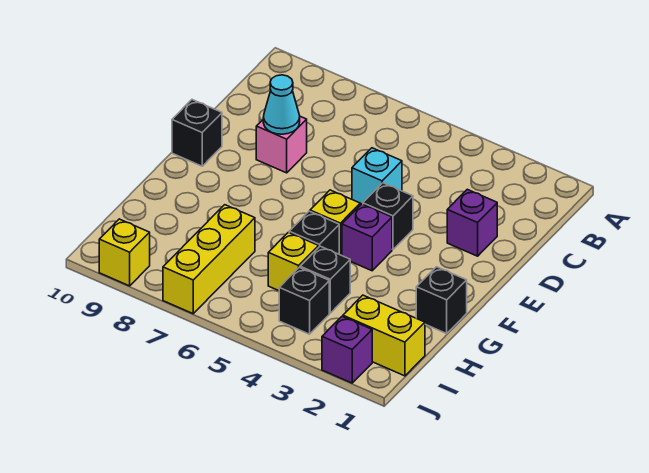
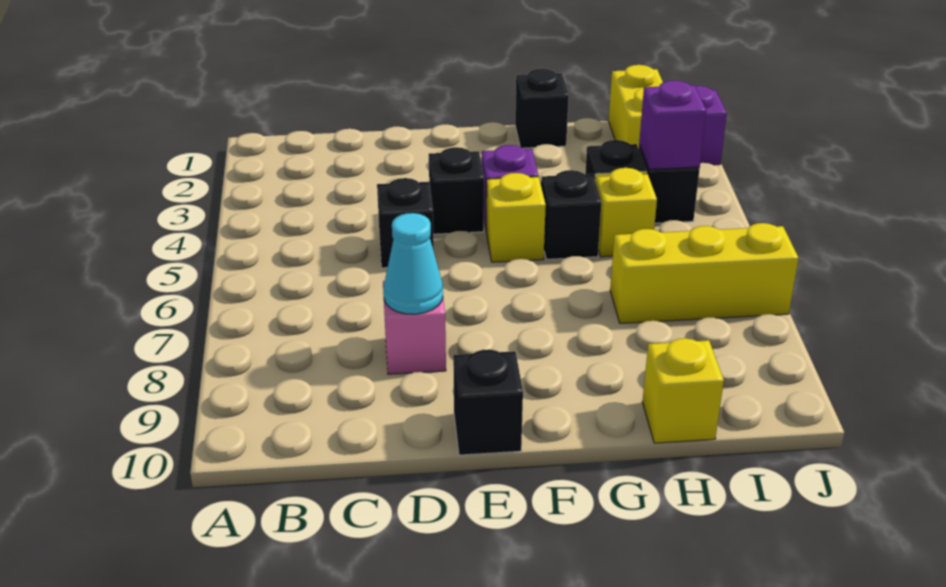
purple brick D2 level 1 -> purple brick I4 level 2
cyan brick D5 level 1 -> black brick D5 level 1
yellow brick J9 level 1 -> yellow brick H10 level 1

